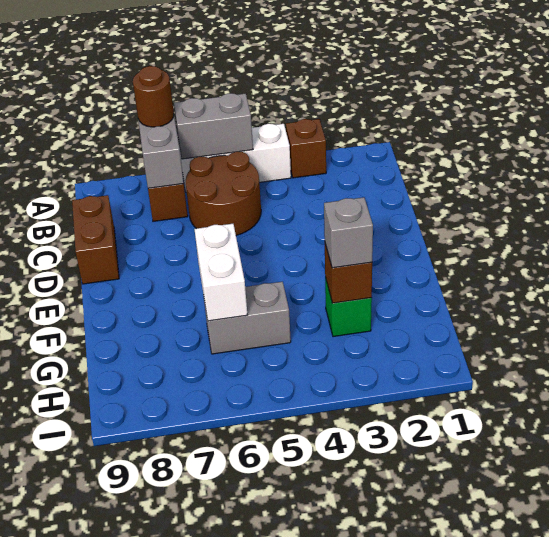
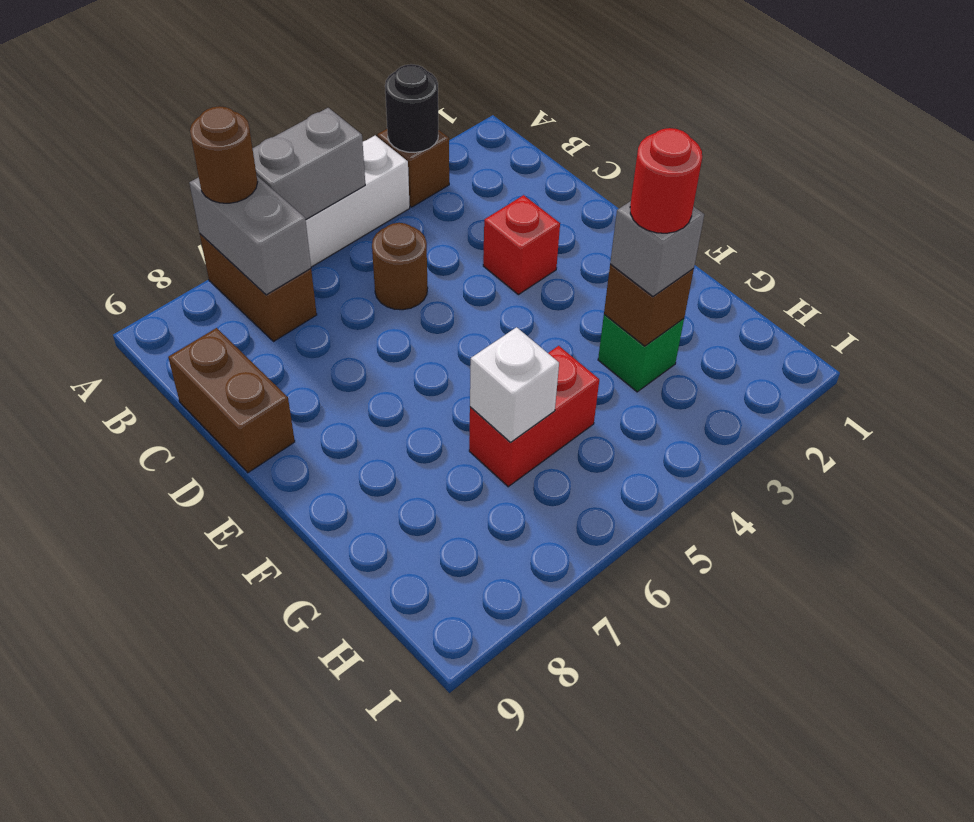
none -> black round brick A3 level 2
brown round brick B5:C6 level 1 -> brown round brick C5 level 1
none -> red brick D3 level 1
white brick F6:G6 level 2 -> white brick G6 level 2
none -> red round brick G3 level 4
grey brick G5:G6 level 1 -> red brick G5:G6 level 1

